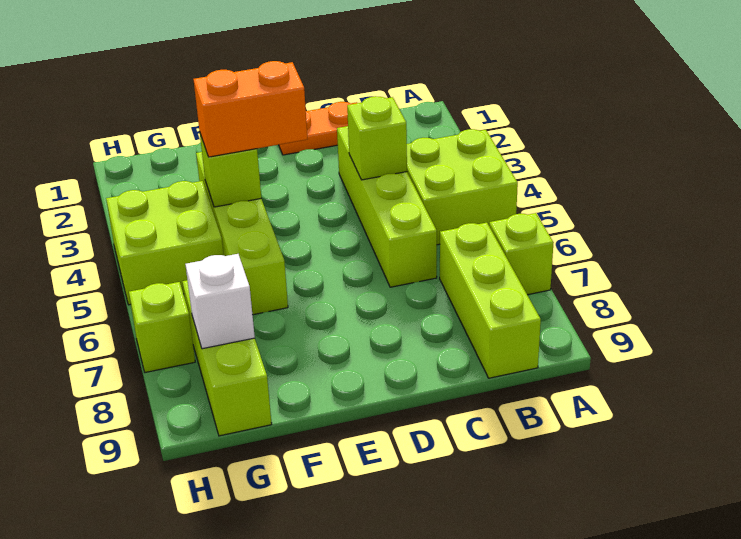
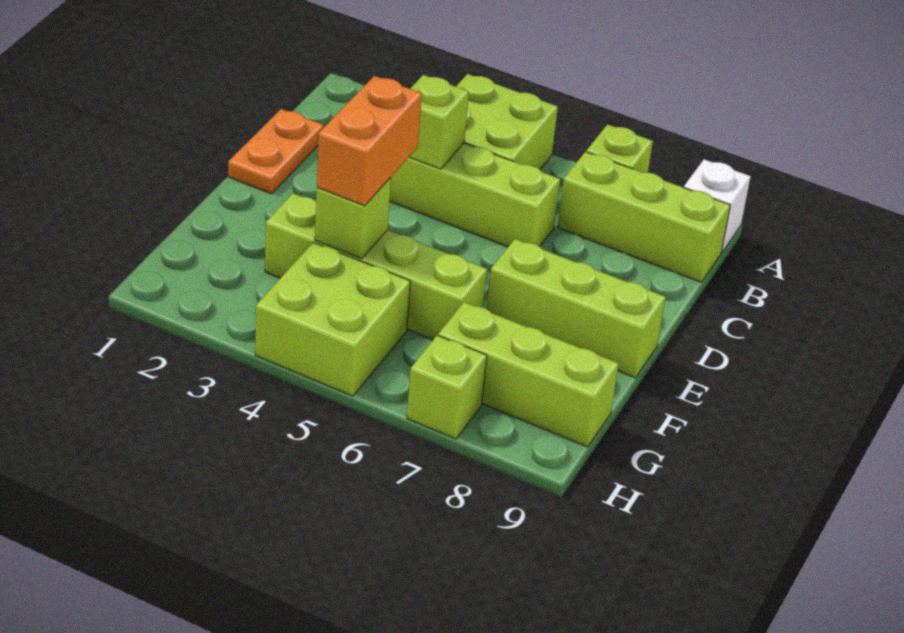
none -> lime brick E7:E9 level 1
white brick G8 level 2 -> white brick A9 level 1

